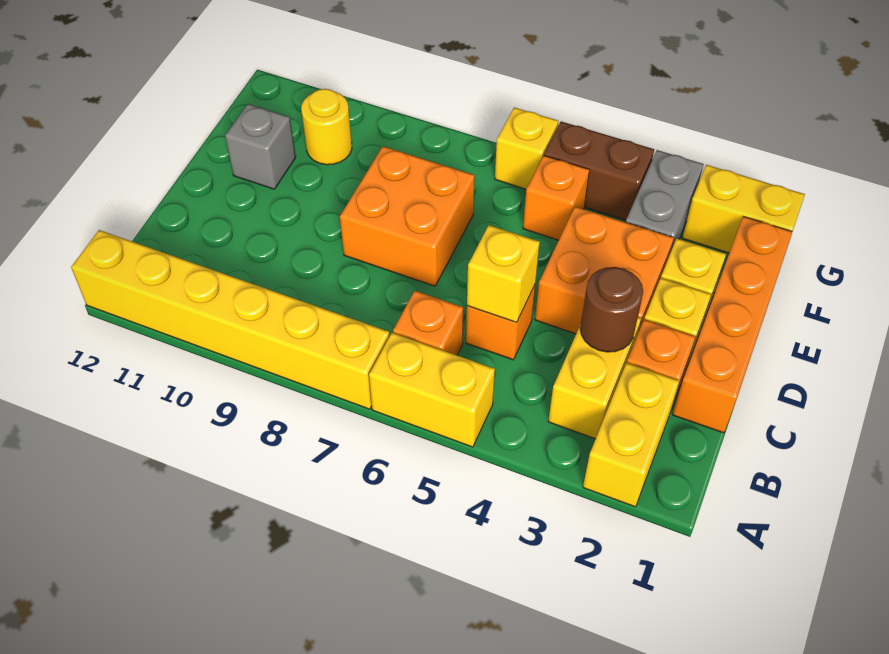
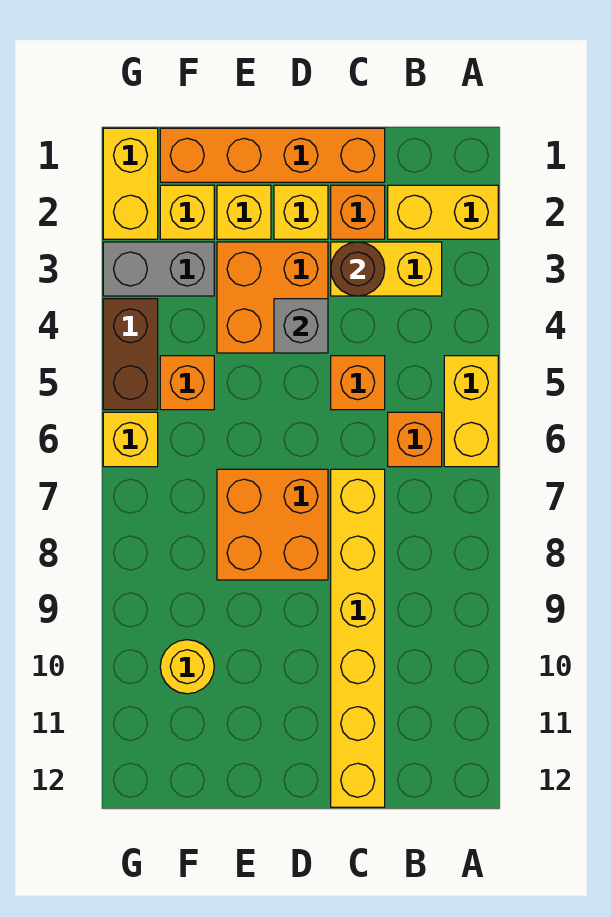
yellow brick A7:A12 level 1 -> yellow brick C7:C12 level 1
yellow brick C5 level 2 -> yellow brick F2 level 1
grey brick E11 level 1 -> grey brick D4 level 2

